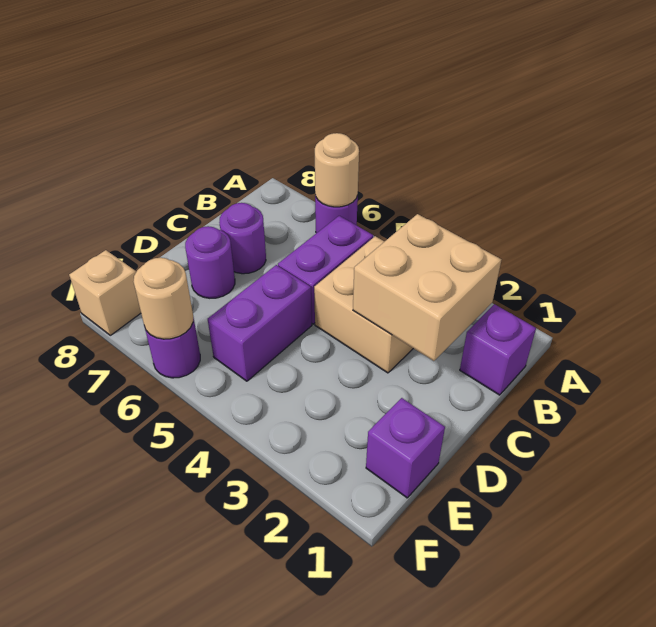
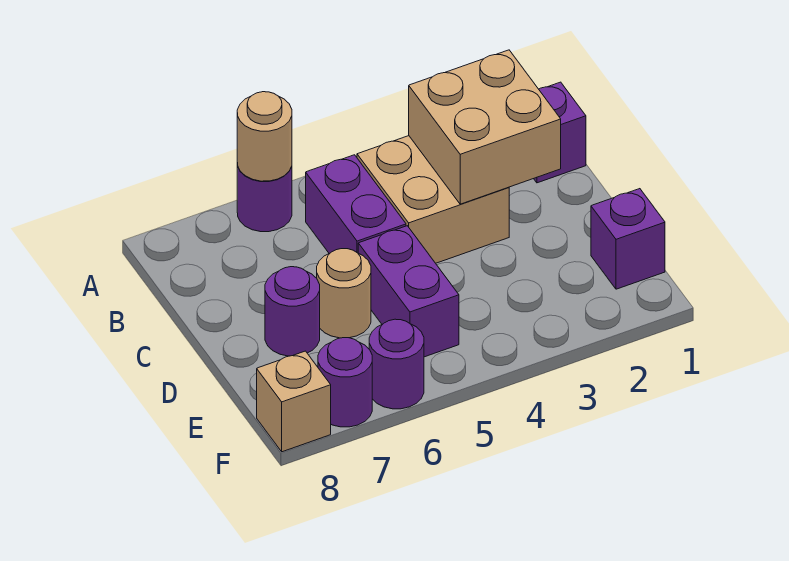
purple round brick C7 level 1 -> purple round brick F7 level 1
tan round brick F6 level 2 -> tan round brick D6 level 1

